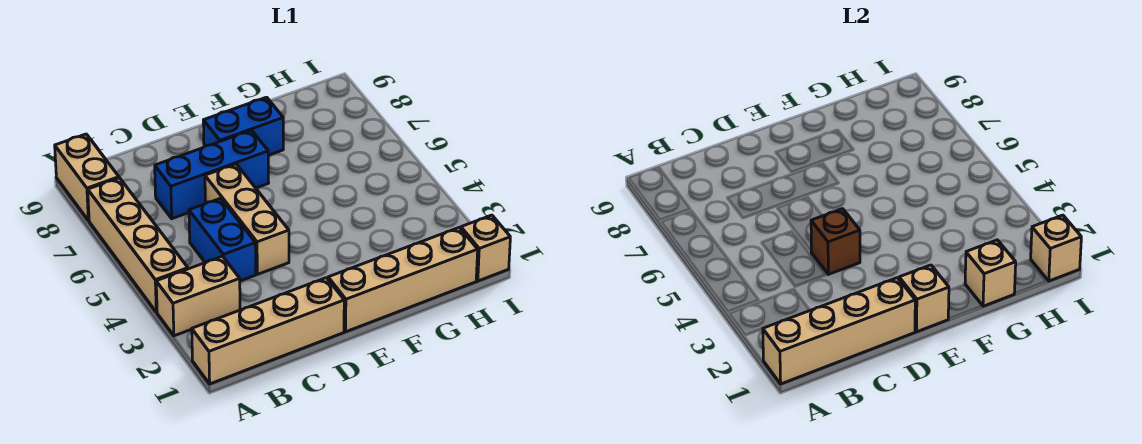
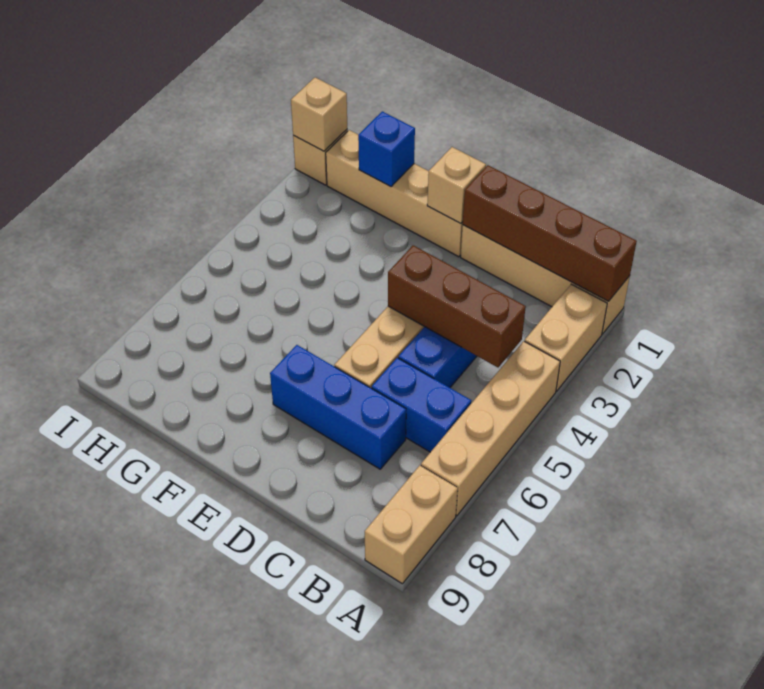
tan brick A1:D1 level 2 -> brown brick A1:D1 level 2
tan brick A3:B3 level 1 -> tan brick A2:A3 level 1
brown brick D4 level 2 -> brown brick B4:D4 level 2
blue brick E8:F8 level 1 -> blue brick B6:C6 level 1
tan brick G1 level 2 -> blue brick G1 level 2

